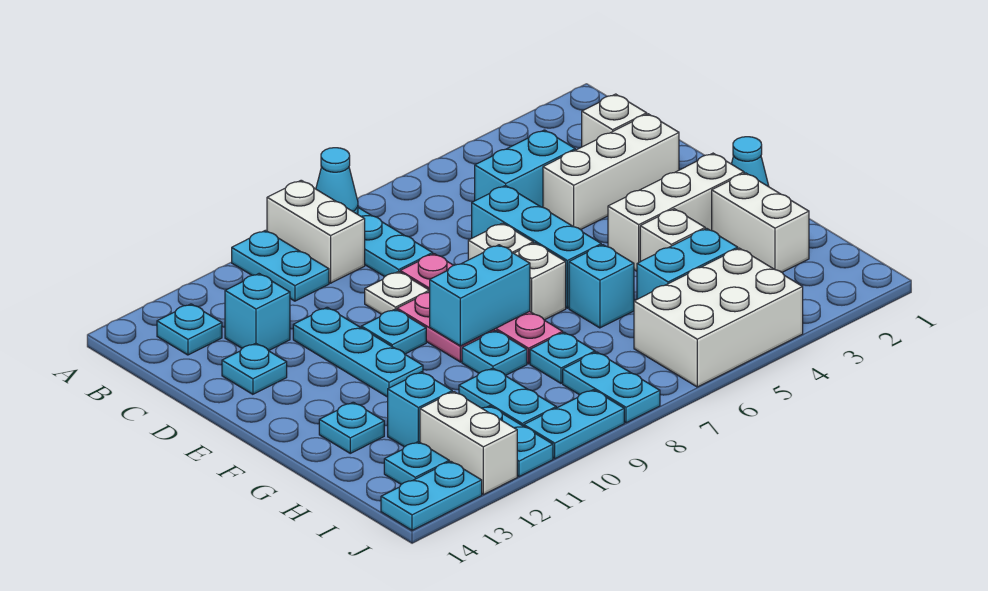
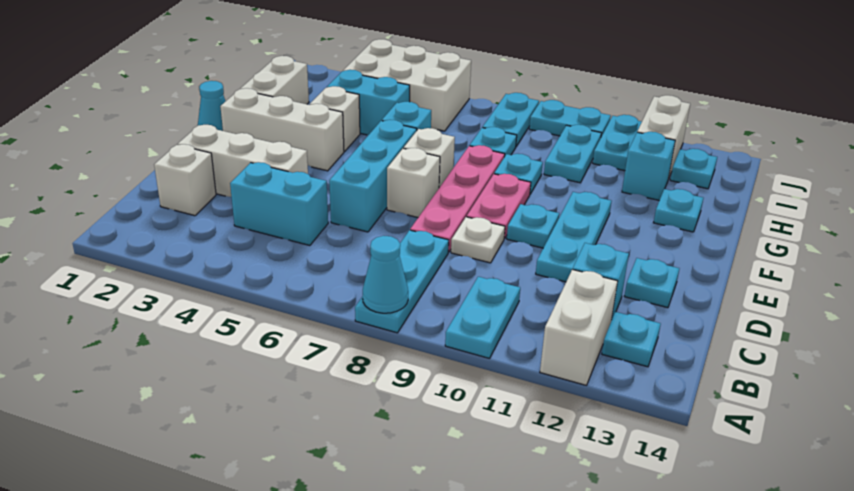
white brick A9:B9 level 1 -> white brick A12:B12 level 1
cyan brick F8:F9 level 2 -> none
cyan plate J13:J14 level 1 -> none

